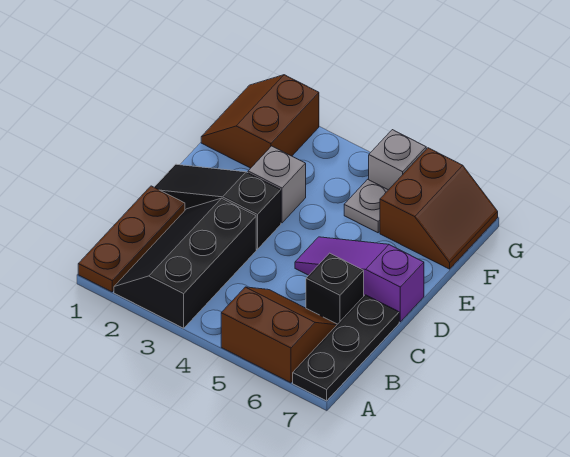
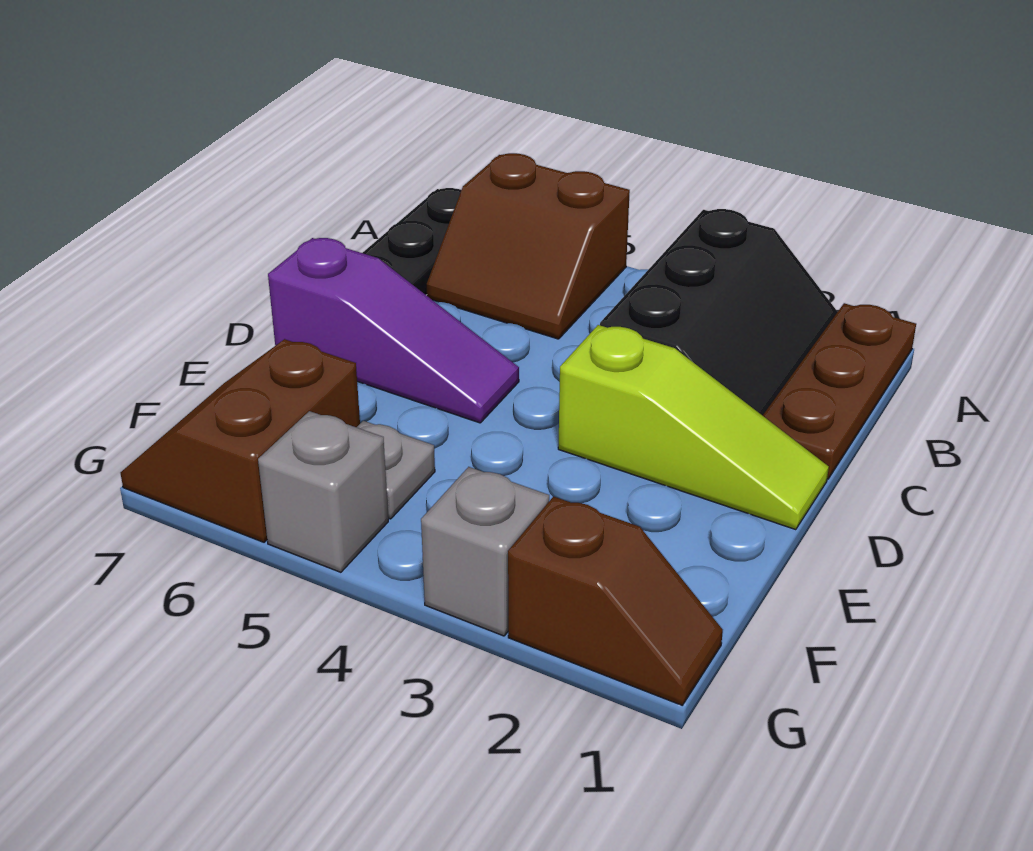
black brick C6 level 1 -> none
black slope D1:D3 level 1 top 3 -> lime slope D1:D3 level 1 top 3
grey brick E3 level 1 -> grey brick G3 level 1
brown slope F1:G2 level 1 top 2 -> brown slope G1:G2 level 1 top 2

